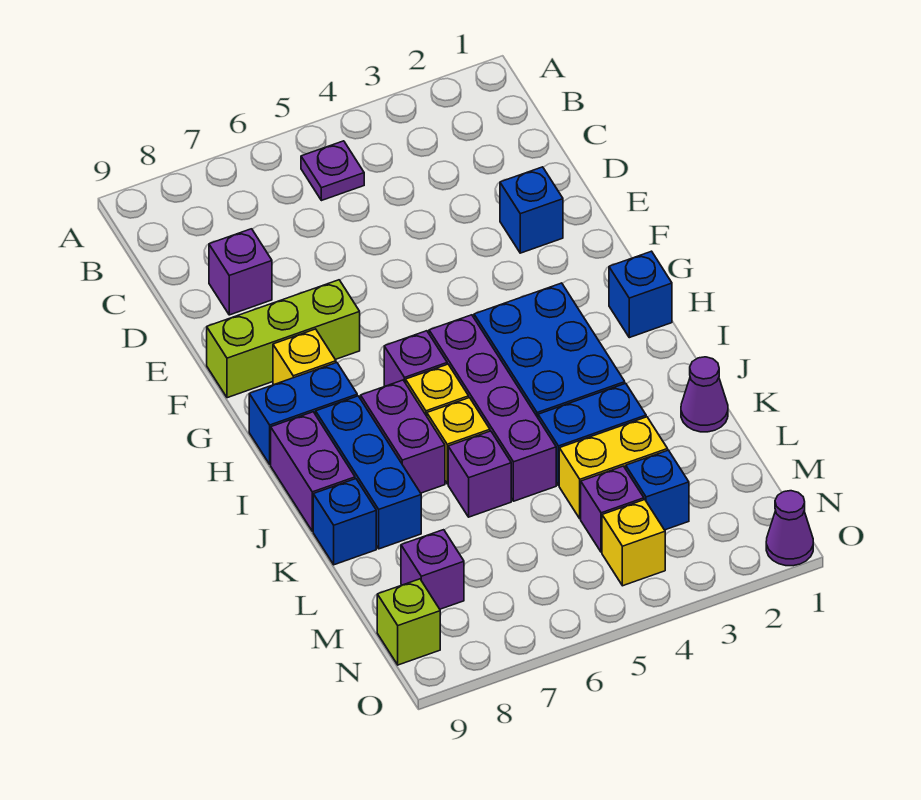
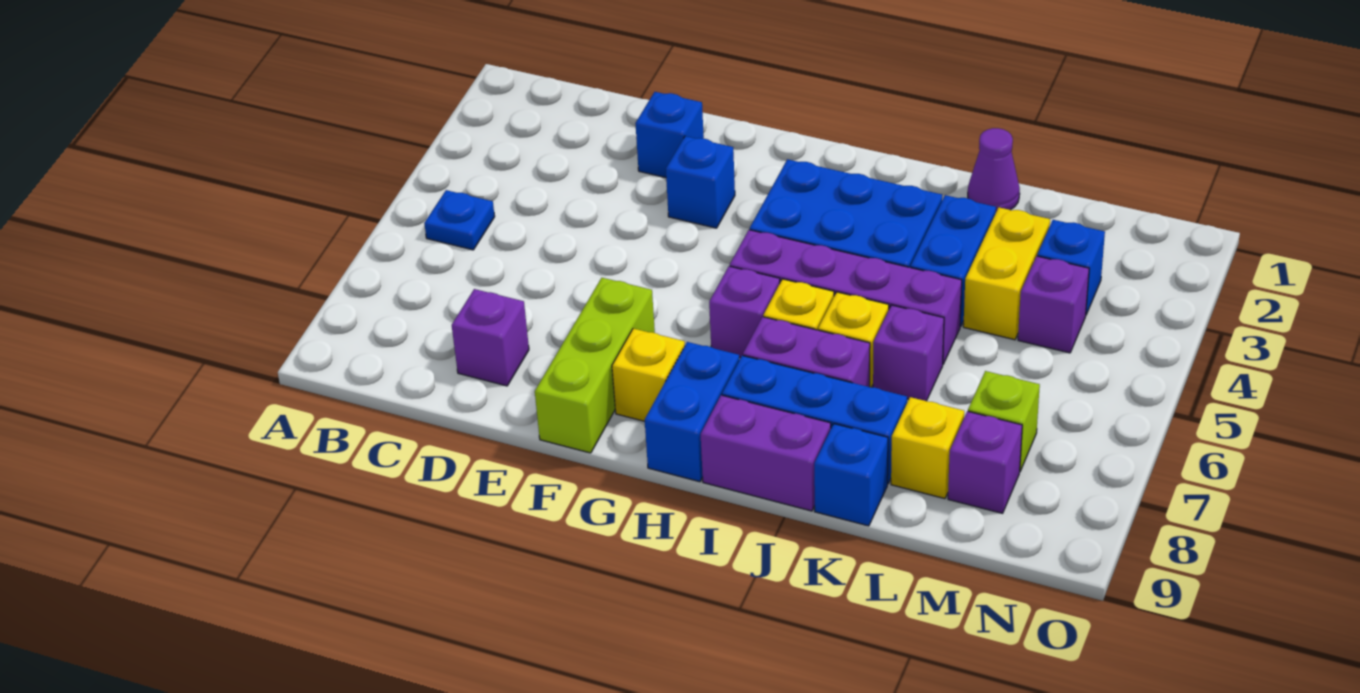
purple plate B5 level 1 -> blue plate B5 level 1
blue brick H1 level 1 -> blue brick F3 level 1
yellow brick N4 level 1 -> yellow brick L8 level 1
lime brick N9 level 1 -> lime brick M7 level 1
purple cone O1 level 1 -> none

